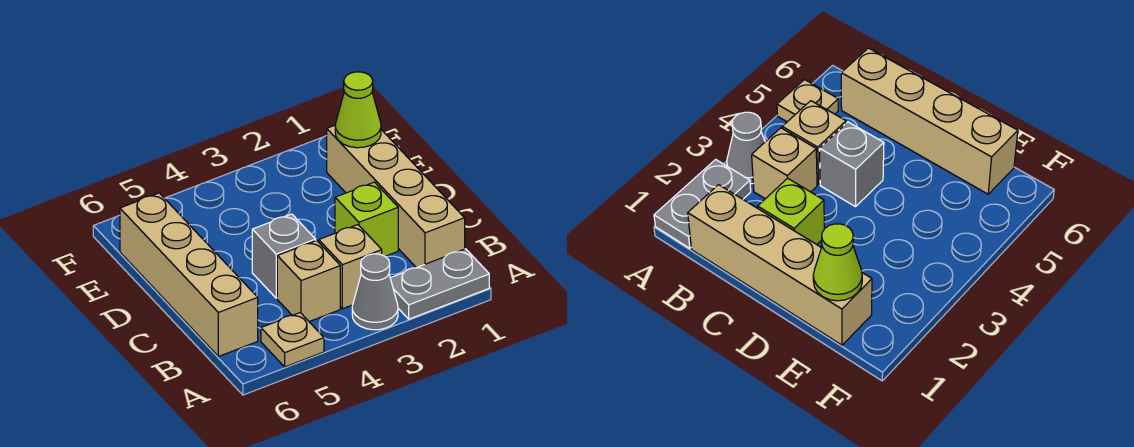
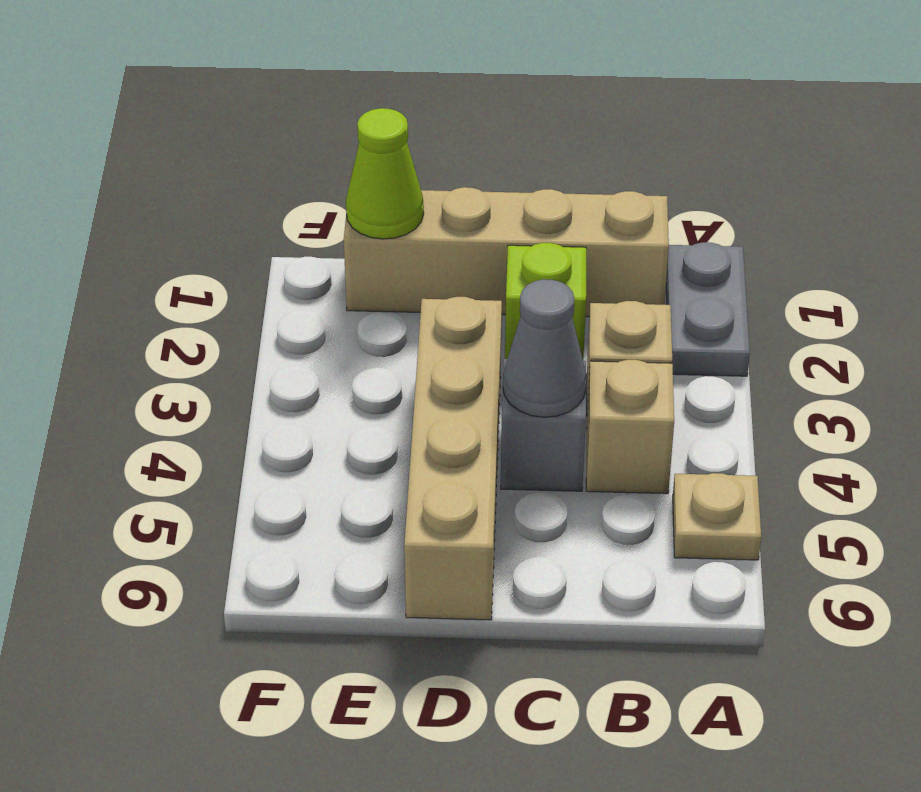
grey cone A3 level 1 -> grey cone C4 level 2
tan brick B6:E6 level 1 -> tan brick D3:D6 level 1

